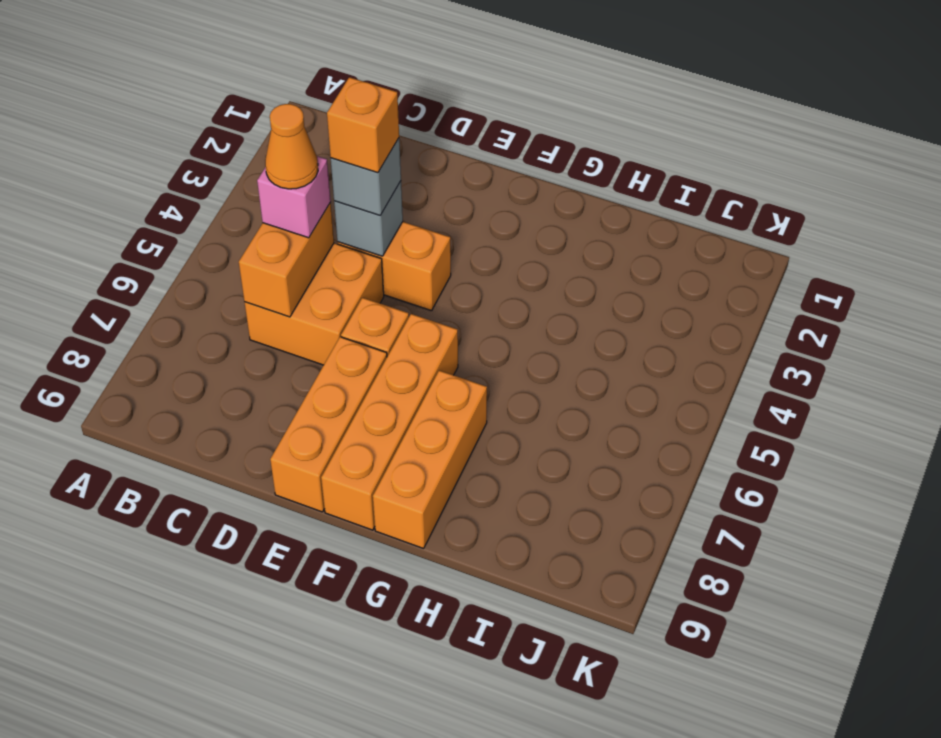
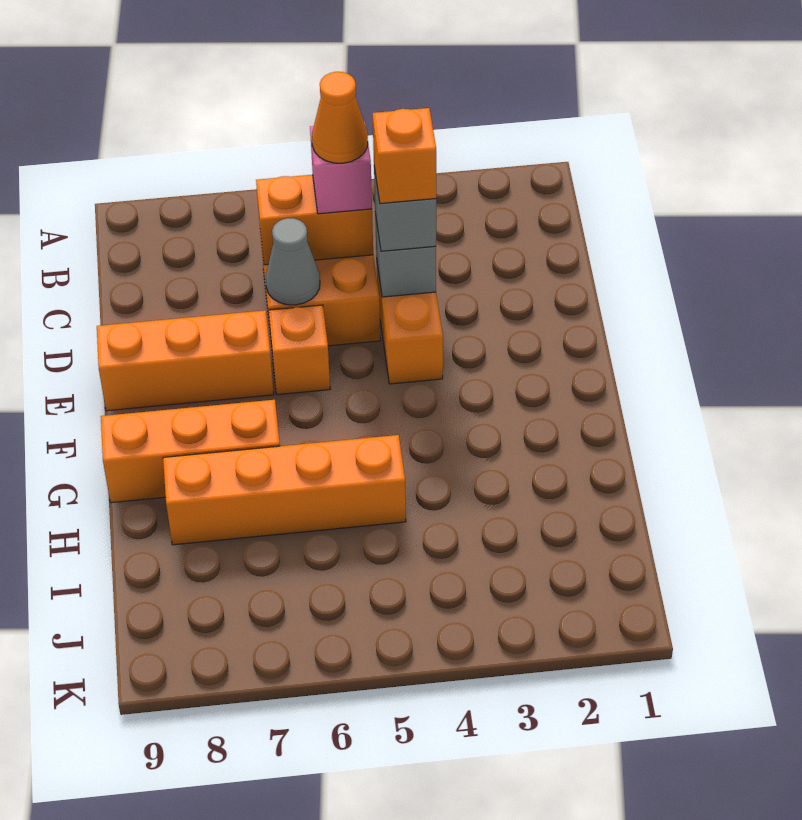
none -> grey cone D6 level 2
orange brick F6:F9 level 1 -> orange brick H5:H8 level 1

